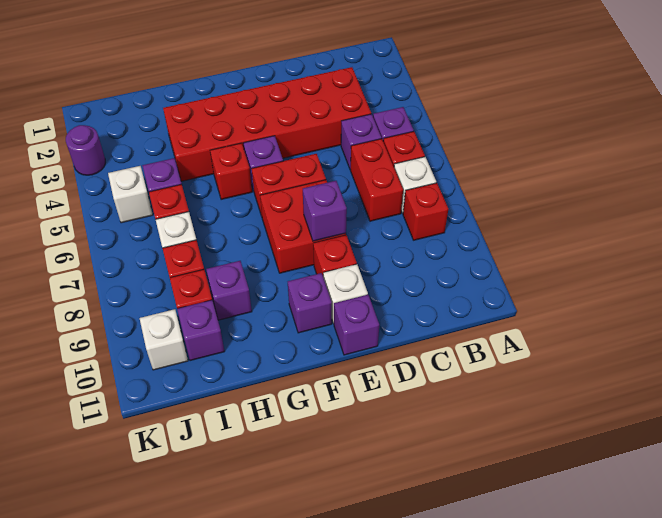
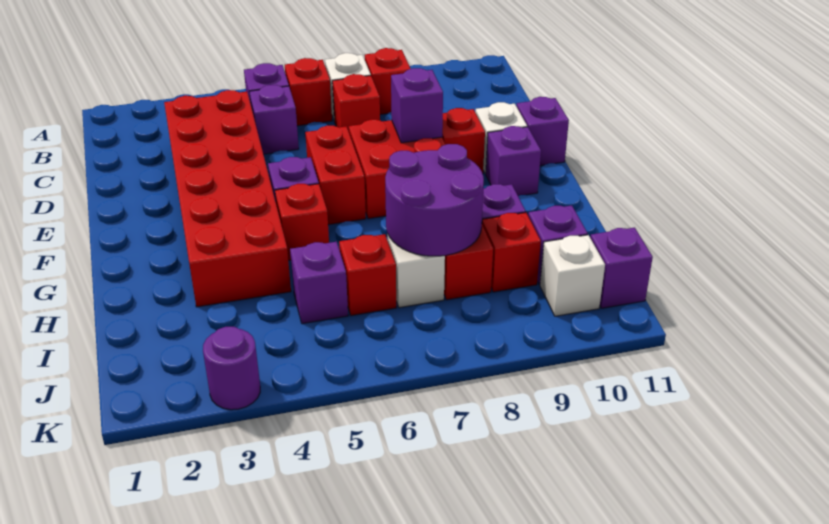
red brick C6:C7 level 1 -> red brick C7 level 1
none -> purple round brick H7:I8 level 2
white brick J5 level 1 -> none
none -> purple brick J11 level 1

